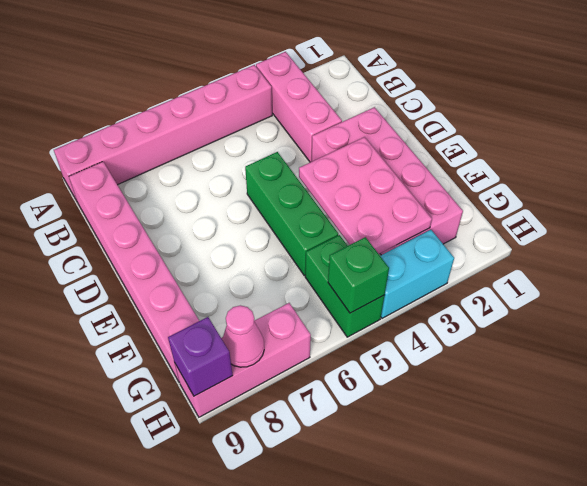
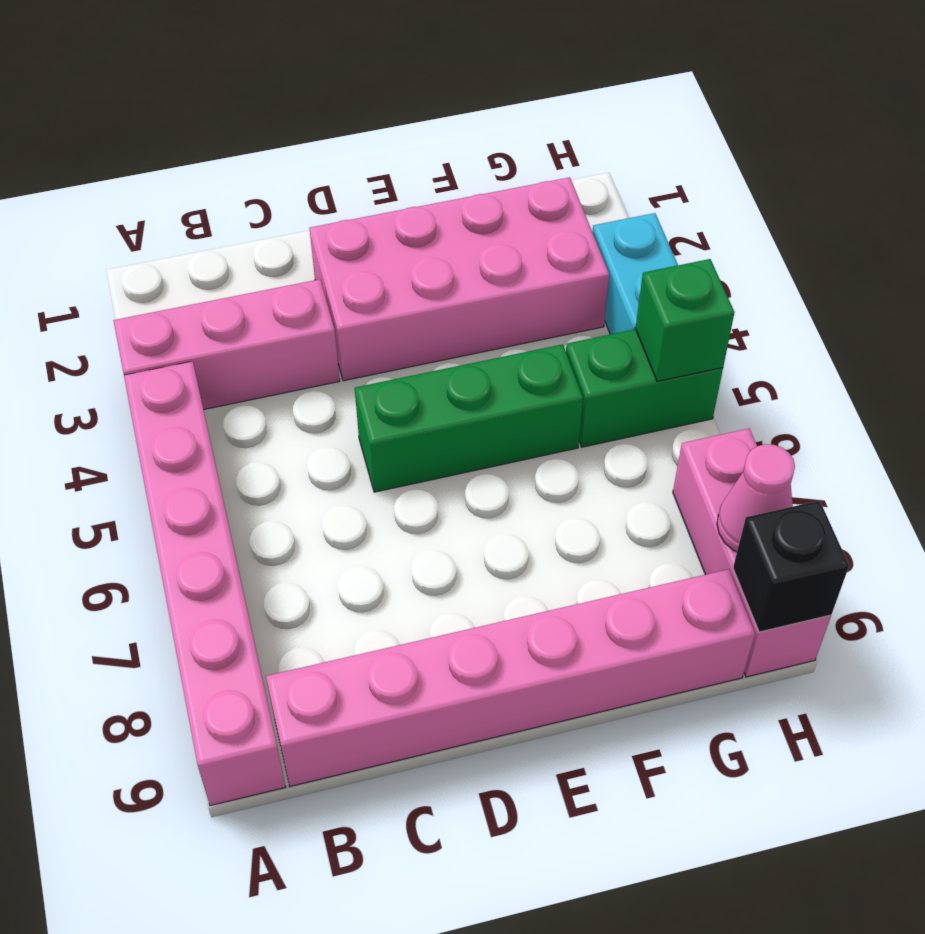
pink plate E3:G4 level 2 -> none
purple brick H9 level 2 -> black brick H9 level 2

